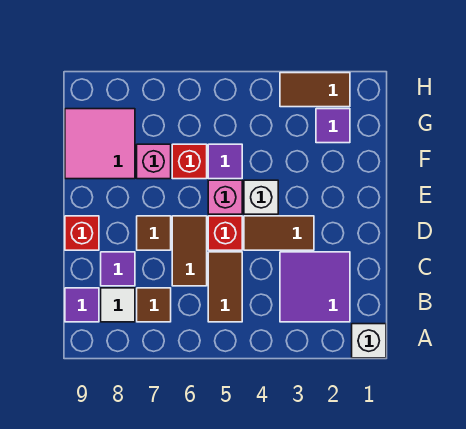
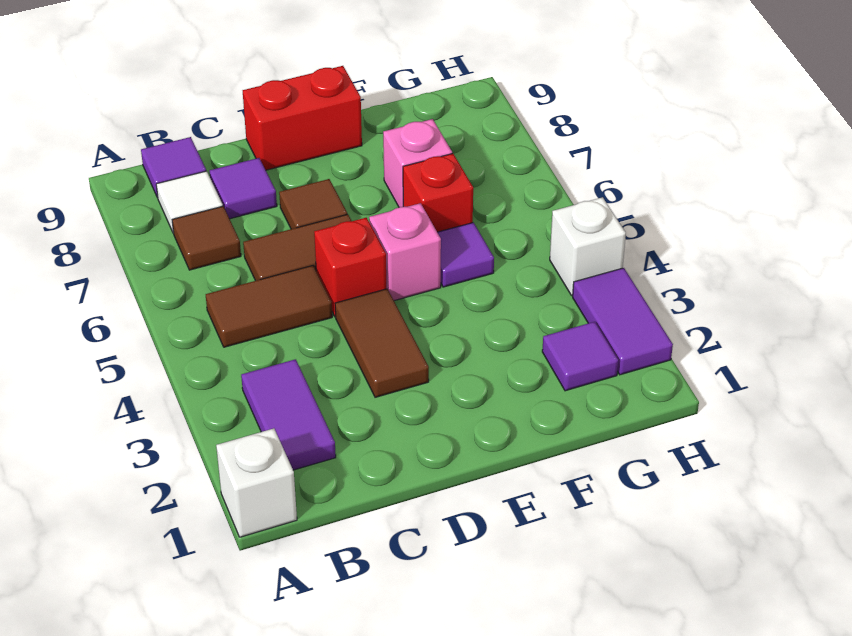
purple tile B2:C3 level 1 -> purple tile B2:B3 level 1
red brick D9 level 1 -> red brick D9:E9 level 1
white brick E4 level 1 -> white brick H4 level 1
pink tile F8:G9 level 1 -> none
brown tile H2:H3 level 1 -> purple tile H2:H3 level 1

